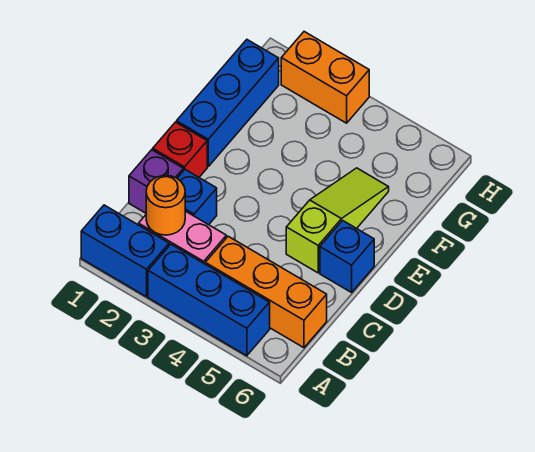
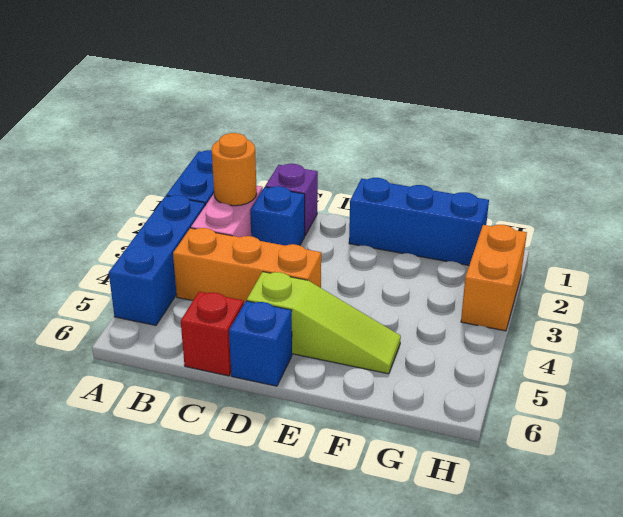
orange brick B4:B6 level 1 -> orange brick B4:D4 level 1
red brick D1 level 1 -> red brick C6 level 1

